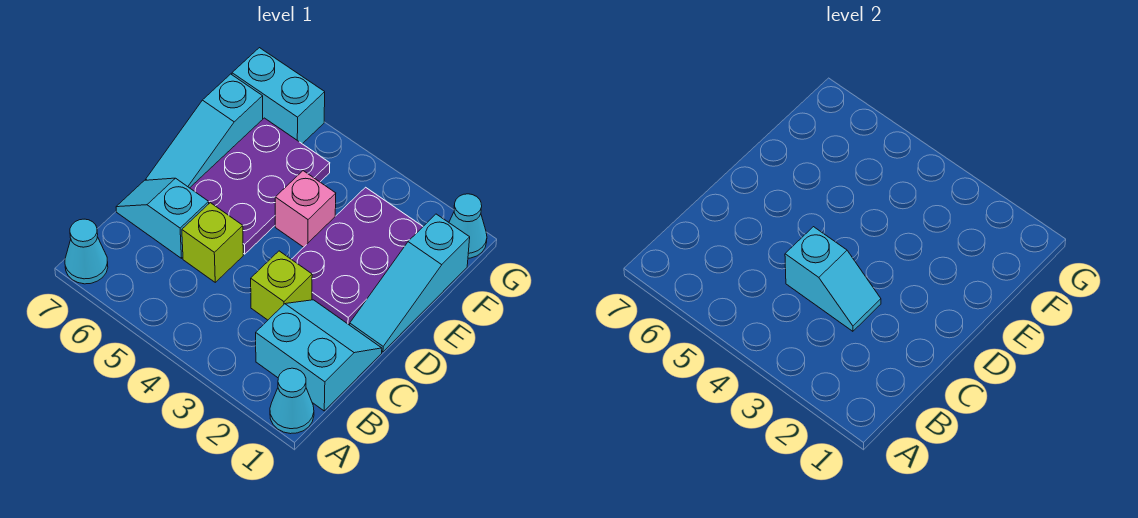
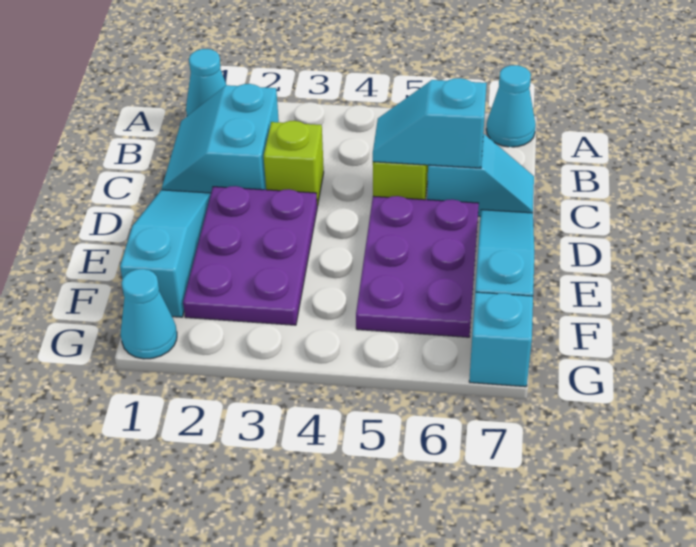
cyan slope B1:C2 level 1 top B -> cyan slope B1:C2 level 1 top 2
cyan slope C3:C4 level 2 top 4 -> cyan slope C5:C6 level 2 top 6
pink brick E4 level 1 -> none
cyan brick G6:G7 level 1 -> cyan brick G7 level 1

